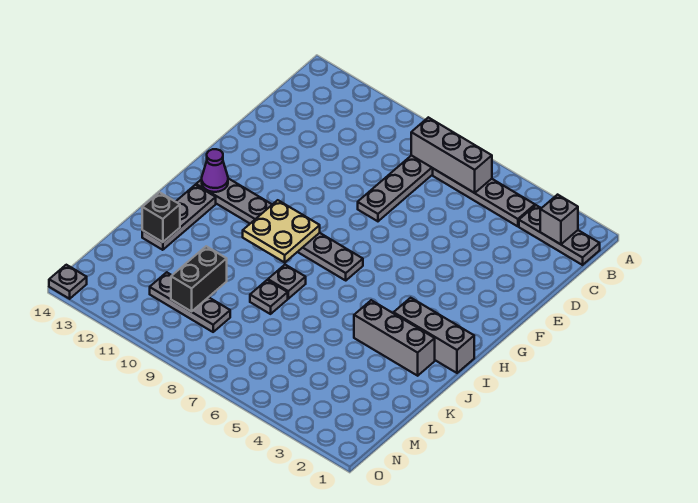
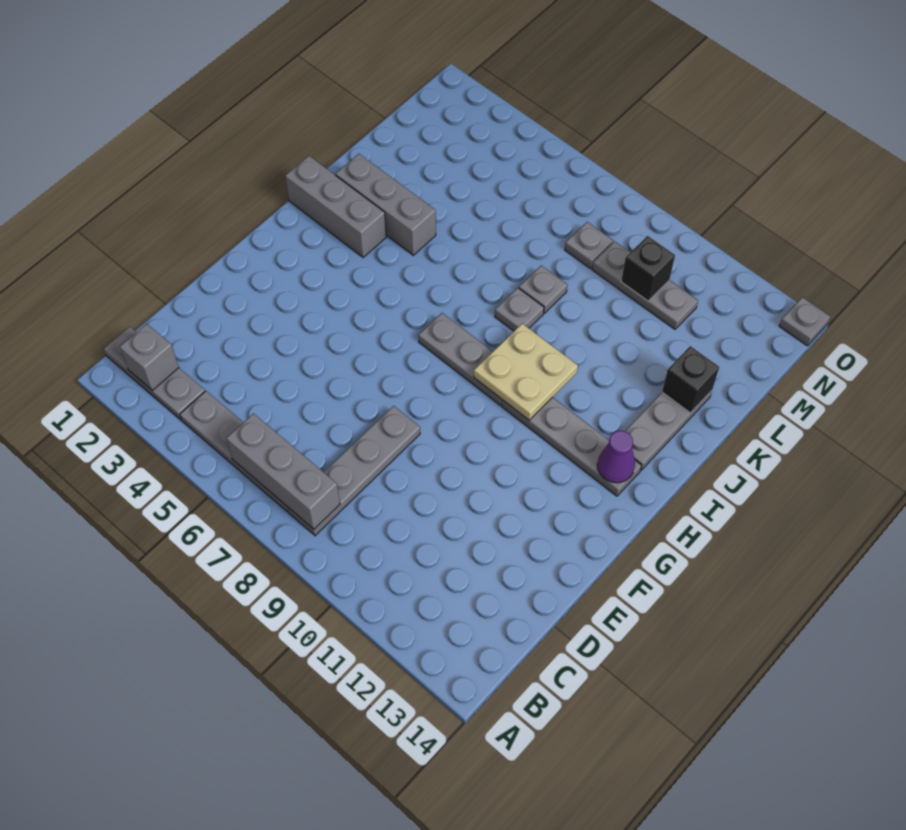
black brick L10:M10 level 2 -> black brick M10 level 2
none -> grey plate M8 level 1

